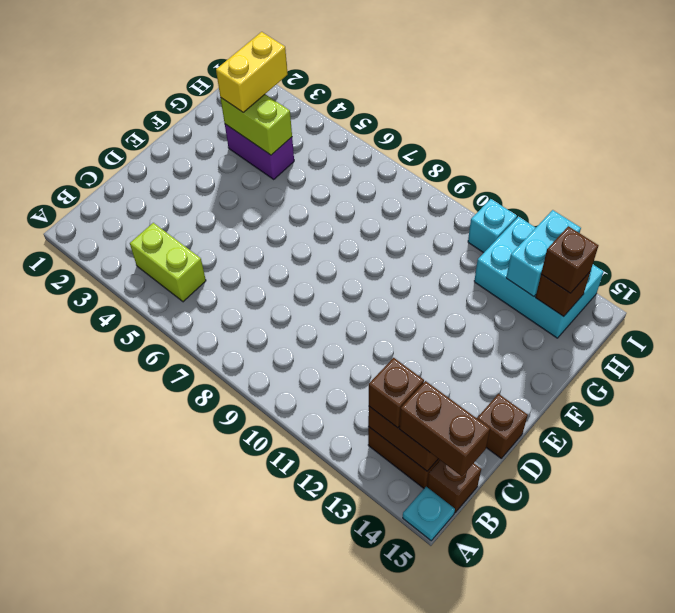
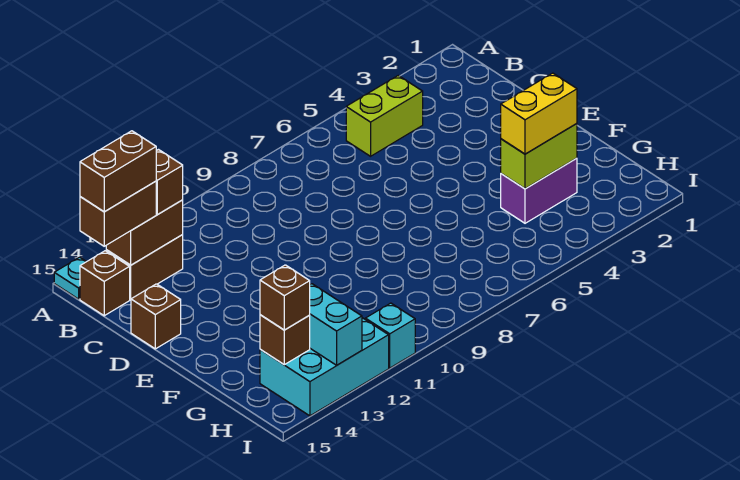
none -> brown brick B14:B15 level 4
yellow brick G3:H3 level 3 -> yellow brick G3:G4 level 3

